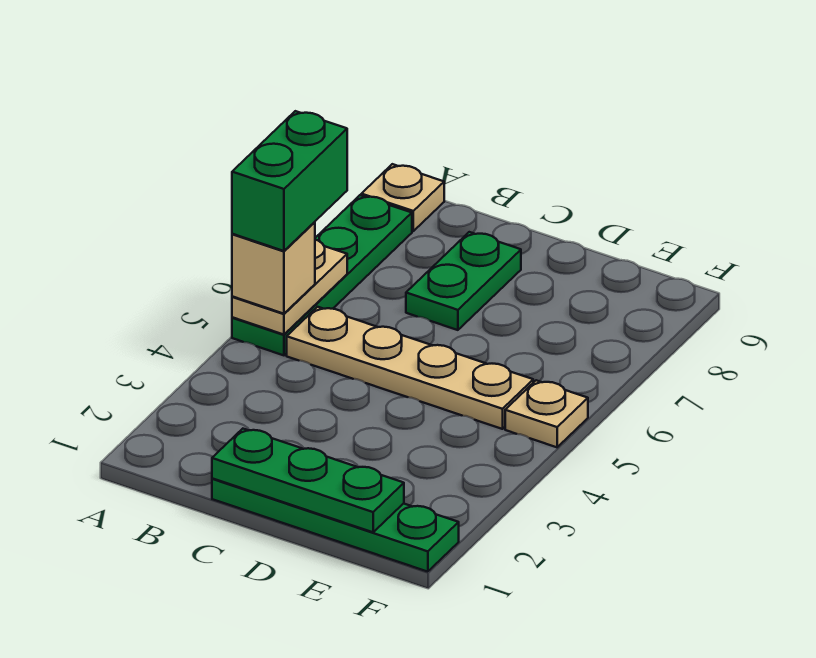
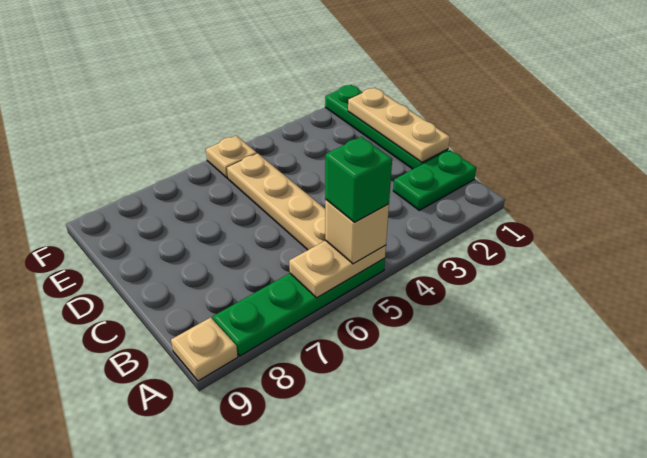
green brick A5:A6 level 4 -> green brick A5 level 4
green plate C1:E1 level 2 -> tan plate C1:E1 level 2
green plate C7:C8 level 1 -> green plate B1:B2 level 1

